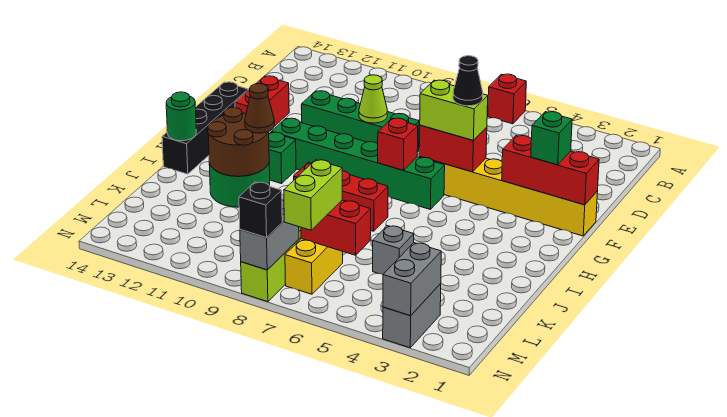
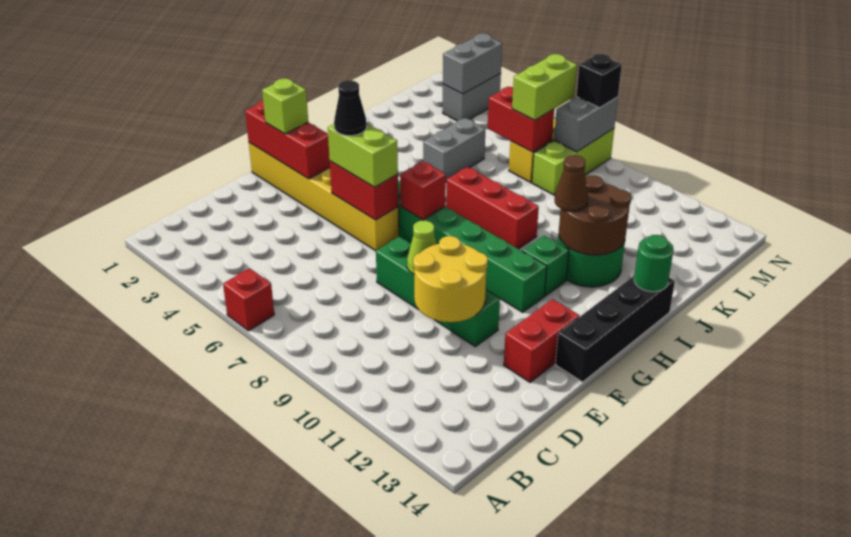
none -> yellow round brick D10:E11 level 2
green brick F2 level 3 -> lime brick F2 level 3
grey brick K5 level 1 -> grey brick J5:K5 level 1

